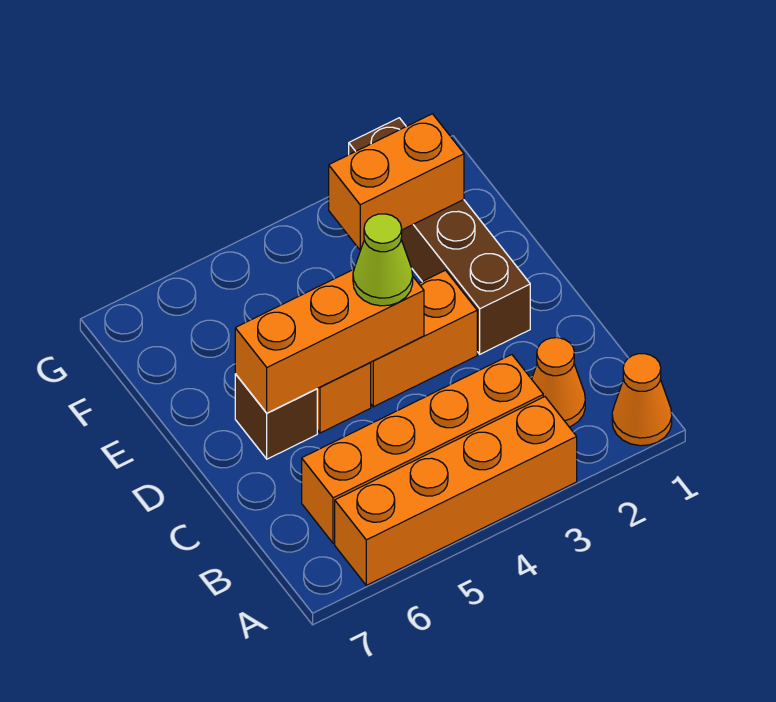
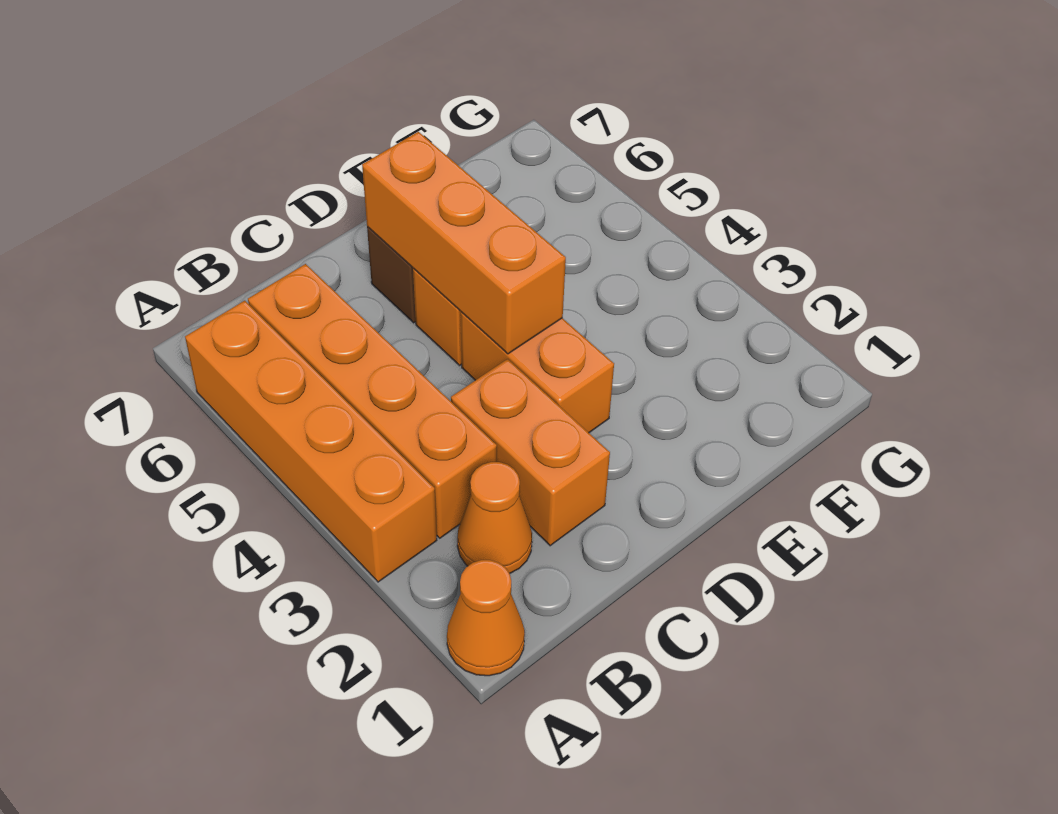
brown brick D2:G2 level 1 -> none
lime cone D4 level 3 -> none
orange brick F2:F3 level 2 -> orange brick C2:C3 level 1

